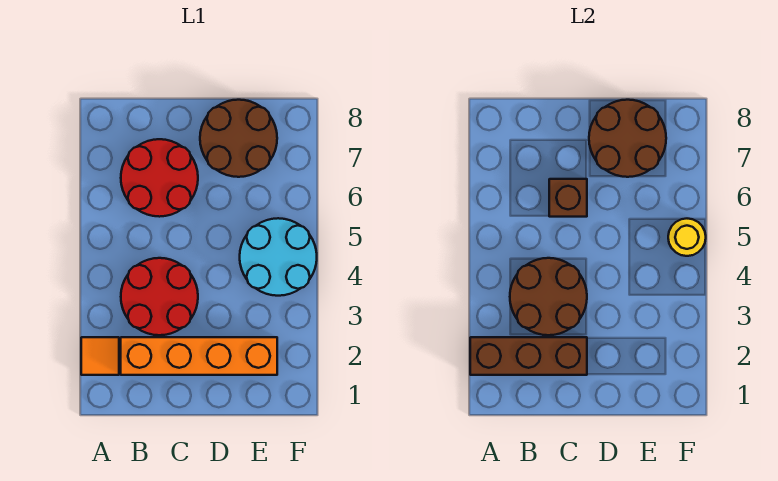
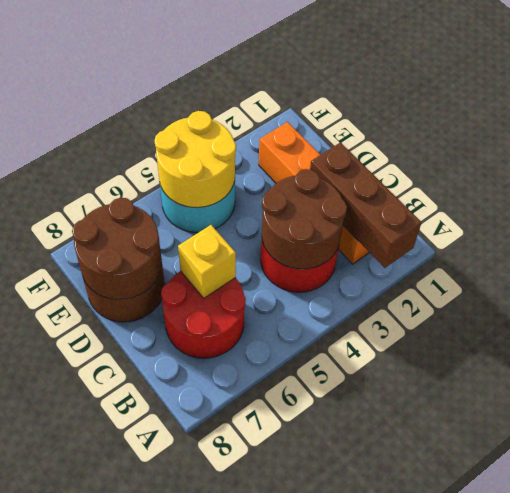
orange tile A2 level 1 -> none
brown brick C6 level 2 -> yellow brick C6 level 2
yellow round brick F5 level 2 -> yellow round brick E4:F5 level 2

